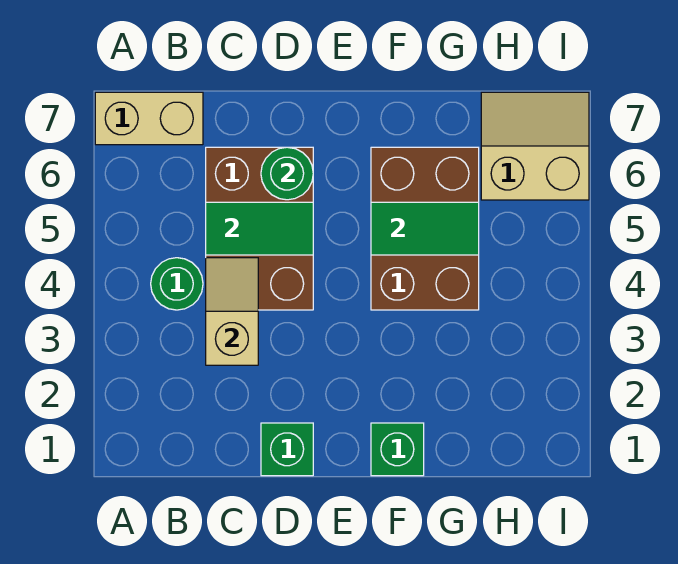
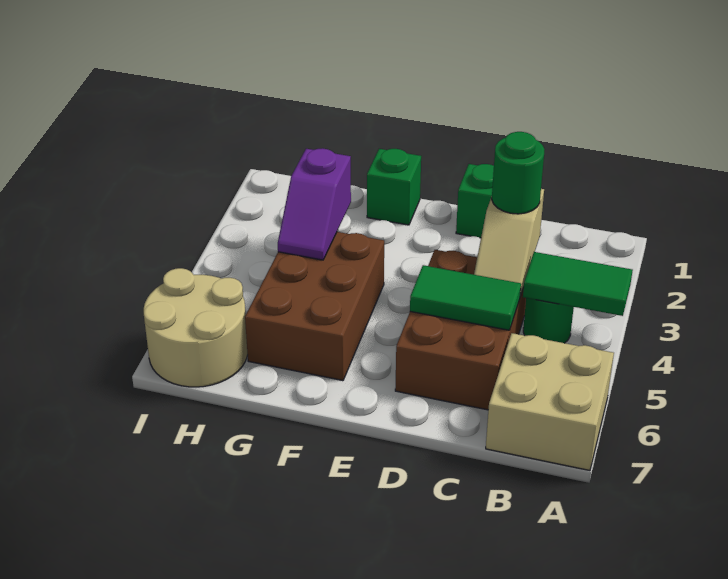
tan brick A7:B7 level 1 -> tan brick A6:B7 level 1
green round brick D6 level 2 -> green round brick C3 level 3
green tile F5:G5 level 2 -> green tile A4:B4 level 2
none -> purple slope G3:G4 level 2 top 3
tan slope H6:I7 level 1 top 6 -> tan round brick H6:I7 level 1

